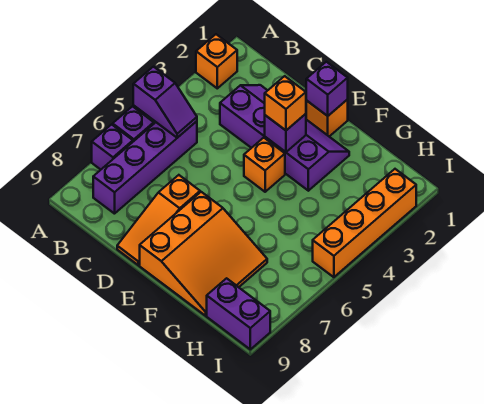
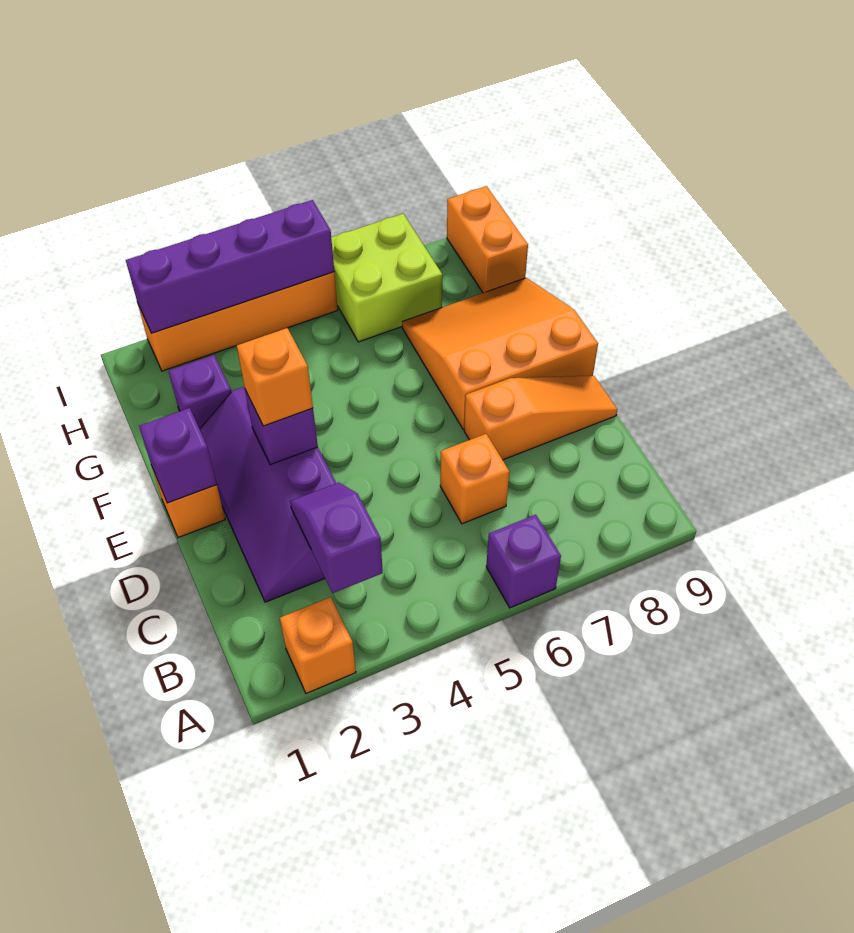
purple slope A5:B5 level 2 top A -> purple slope B3:C3 level 2 top B
purple brick A7 level 1 -> purple brick G2 level 1
purple brick B5:B8 level 1 -> purple brick I2:I5 level 2
orange brick E4 level 1 -> orange brick C6 level 1
none -> lime brick H6:I7 level 1
purple brick H9:I9 level 1 -> orange brick H9:I9 level 1

